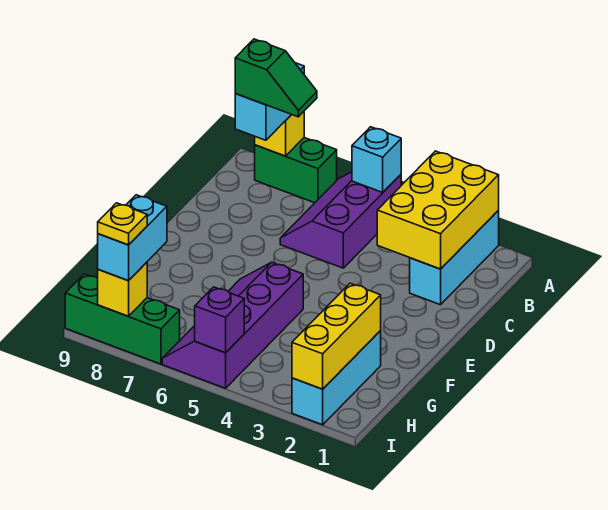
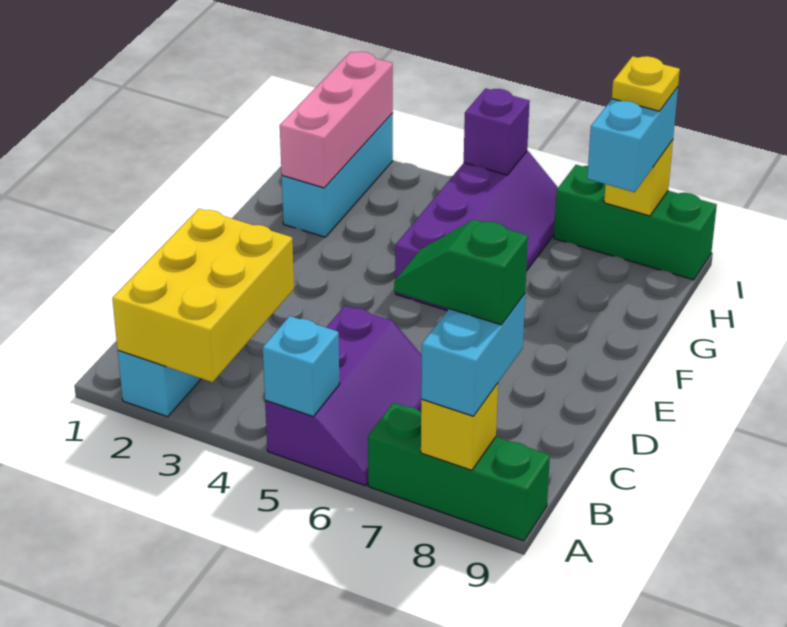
green brick A7:A8 level 1 -> green brick A7:A9 level 1
yellow brick G2:I2 level 2 -> pink brick G2:I2 level 2

